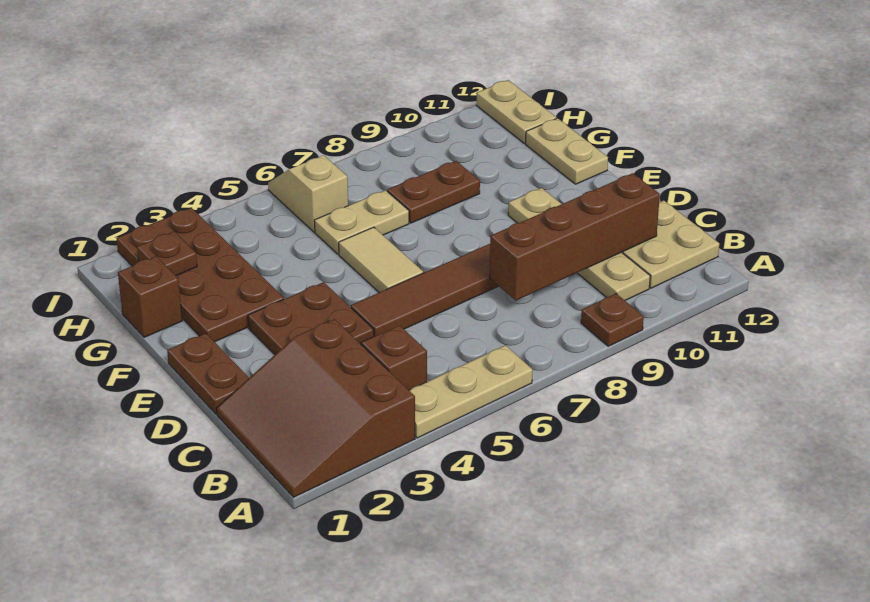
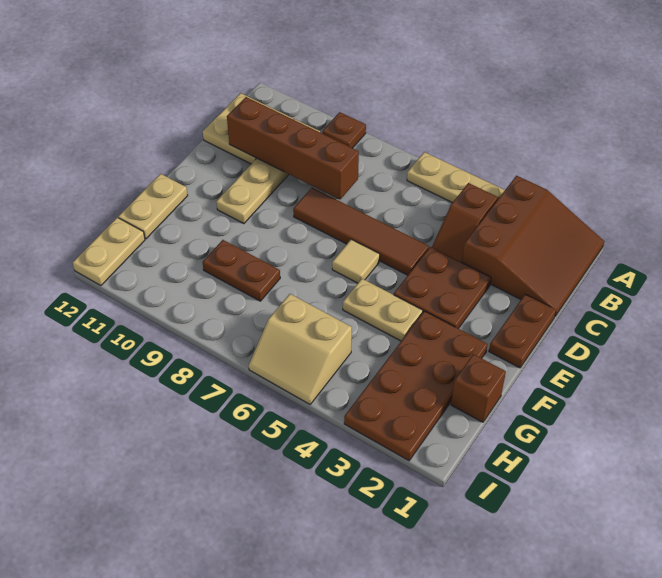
tan tile E6:F6 level 1 -> tan tile E6 level 1
tan plate G6:G7 level 1 -> tan plate F4:F5 level 1
brown plate H2 level 2 -> none
tan slope H6:I6 level 1 top H -> tan slope H5:I6 level 1 top H

